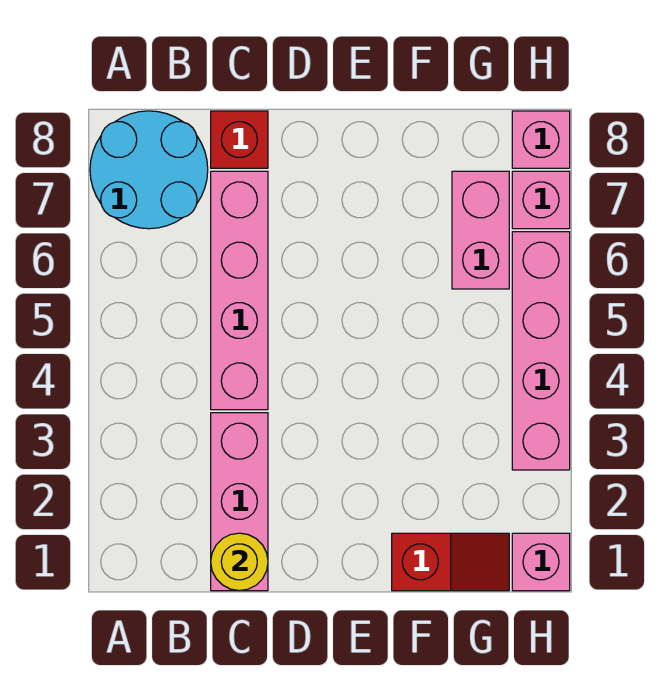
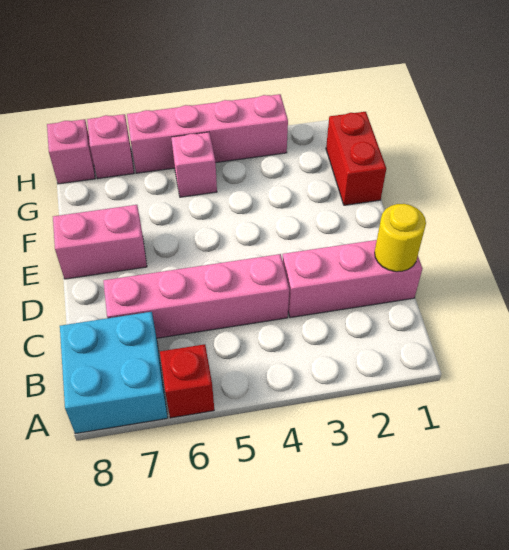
cyan round brick A7:B8 level 1 -> cyan brick A7:B8 level 1
red brick C8 level 1 -> red brick A6 level 1
red slope F1:G1 level 1 top F -> red brick F1:G1 level 1
pink brick G6:G7 level 1 -> pink brick E7:E8 level 1
pink brick H1 level 1 -> pink brick G5 level 1

